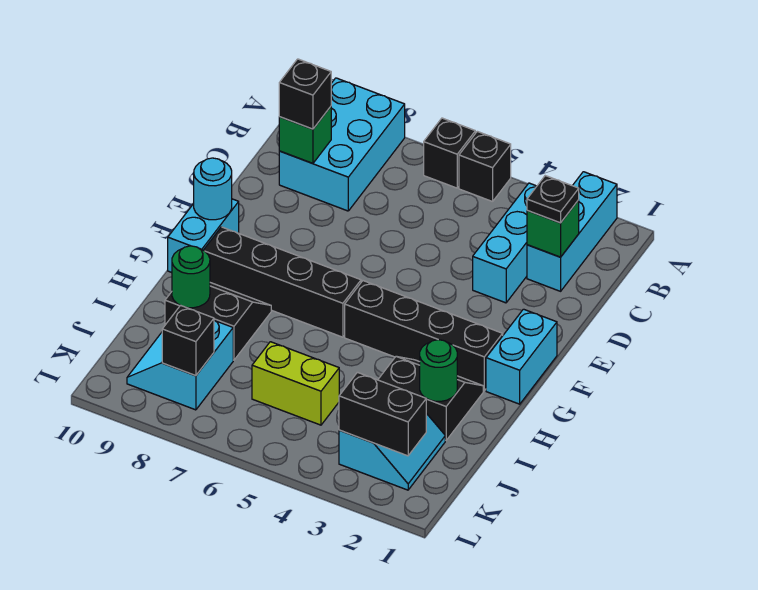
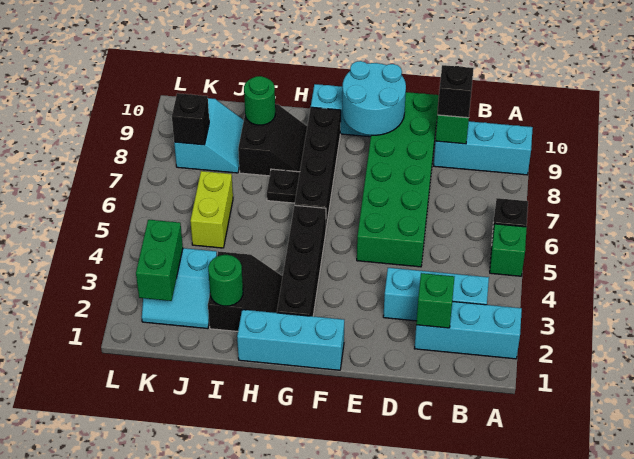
black brick A5 level 1 -> green brick A5 level 1
cyan brick A8:C9 level 1 -> cyan brick A9:C9 level 1
black plate C2 level 3 -> black plate H7 level 1
none -> green brick D5:E10 level 1
cyan brick F1:G1 level 1 -> cyan brick F1:H1 level 1
cyan round brick F10 level 2 -> cyan round brick E9:F10 level 2
cyan slope J8:K9 level 1 top 8 -> cyan slope J8:K9 level 1 top K
black brick K2:K3 level 2 -> green brick K2:K3 level 2

